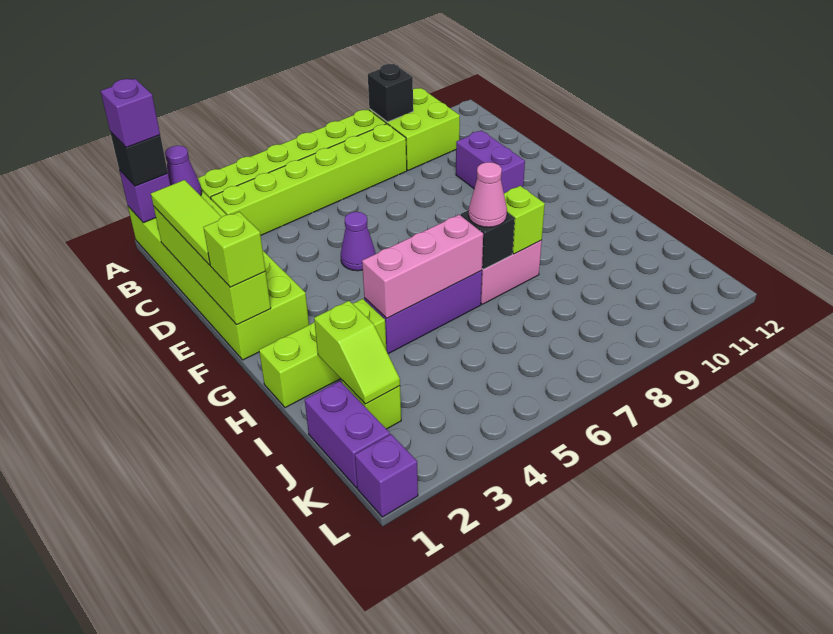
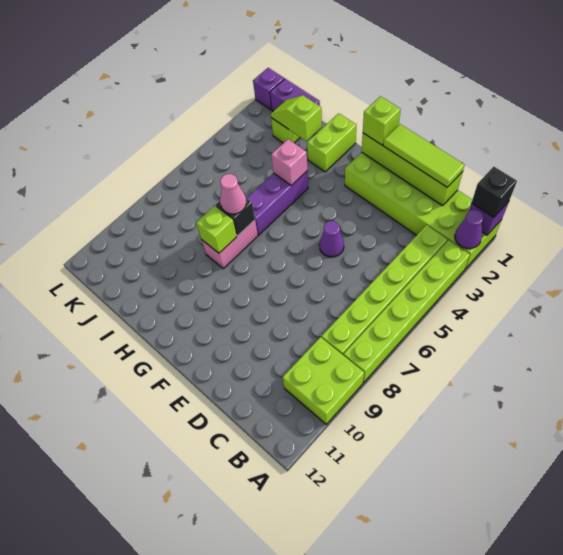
purple brick A1 level 4 -> none
black brick A9 level 2 -> none
purple brick D10:E10 level 1 -> none
lime brick H1:H3 level 1 -> lime brick H1:H2 level 1
pink brick H4:H6 level 2 -> pink brick H4 level 2

